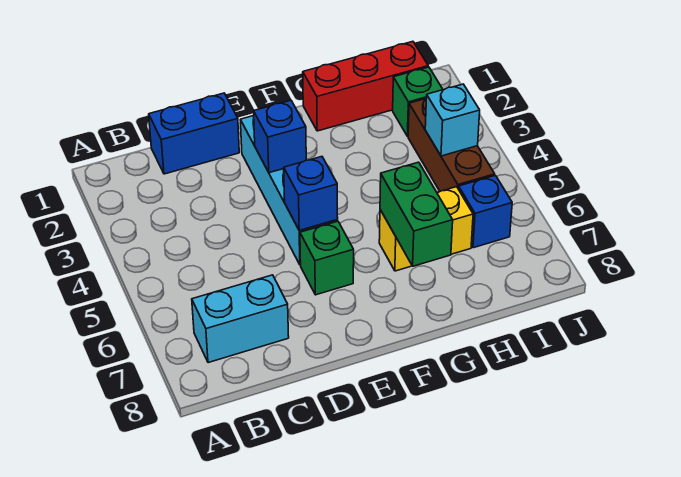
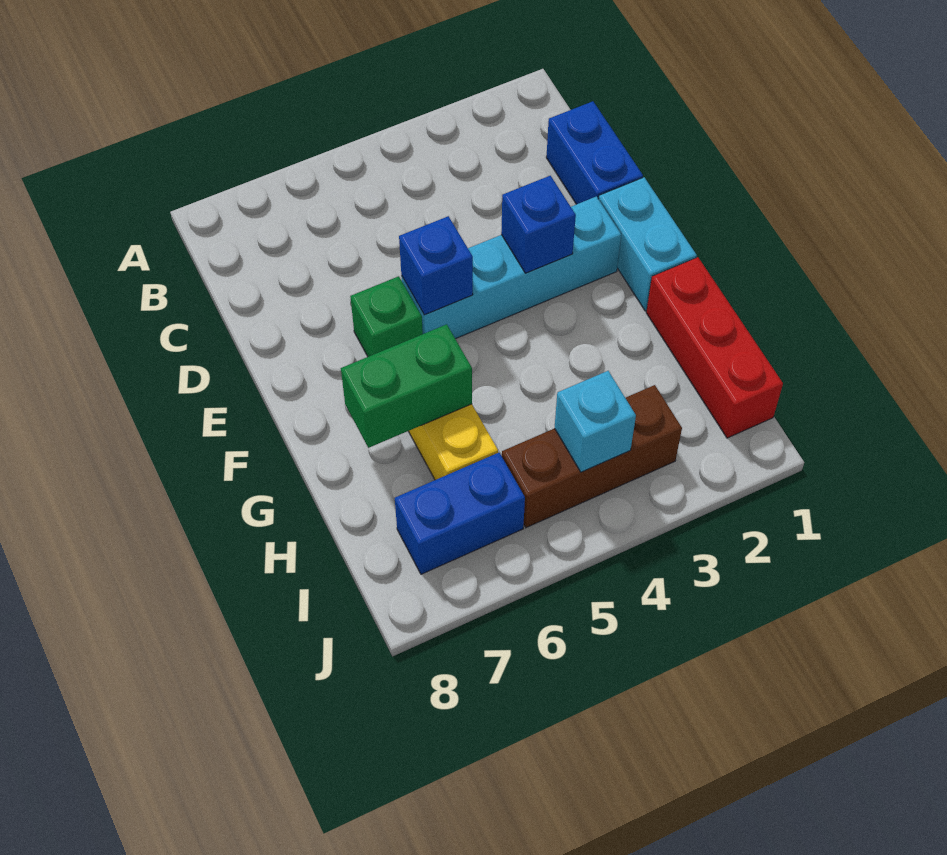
cyan brick B7:C7 level 1 -> cyan brick E1:F1 level 1
green brick I2 level 1 -> none
blue brick I6 level 1 -> blue brick I6:I7 level 1

